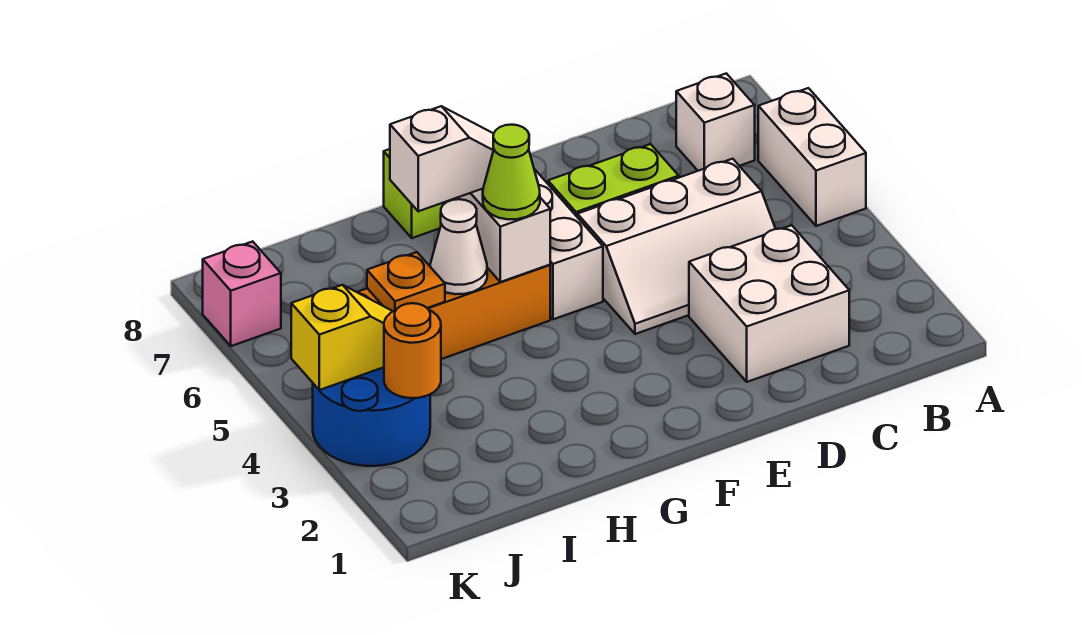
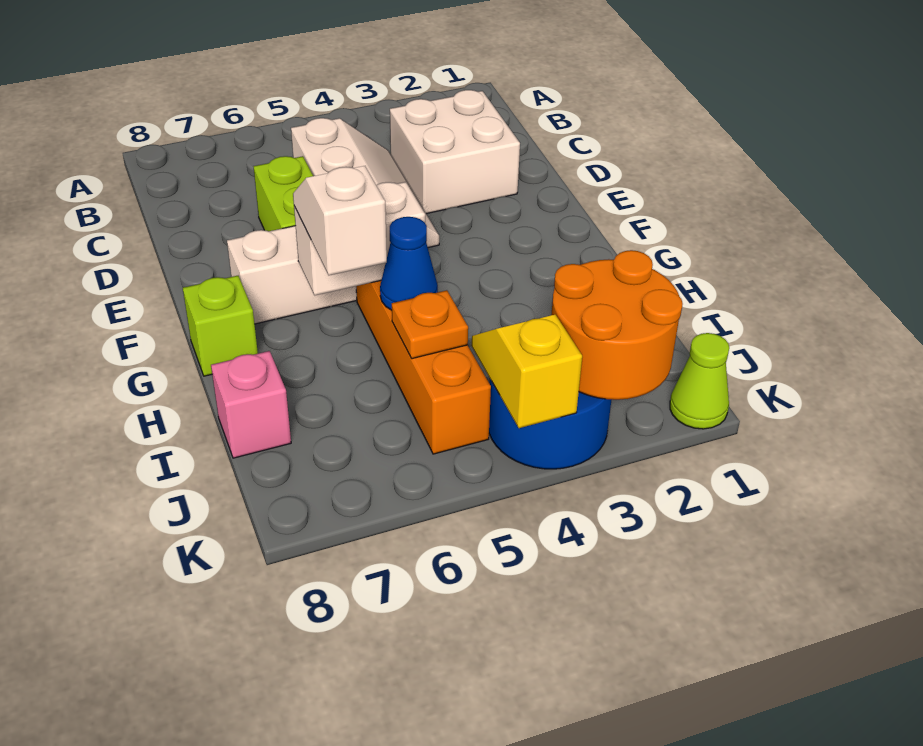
white brick A5:A6 level 1 -> none
white brick B7 level 1 -> none
lime cone G5 level 3 -> lime cone K1 level 1
white cone H5 level 2 -> blue cone H5 level 2
orange round brick J3 level 2 -> orange round brick J2:K3 level 2
pink brick K7 level 1 -> pink brick I8 level 1

